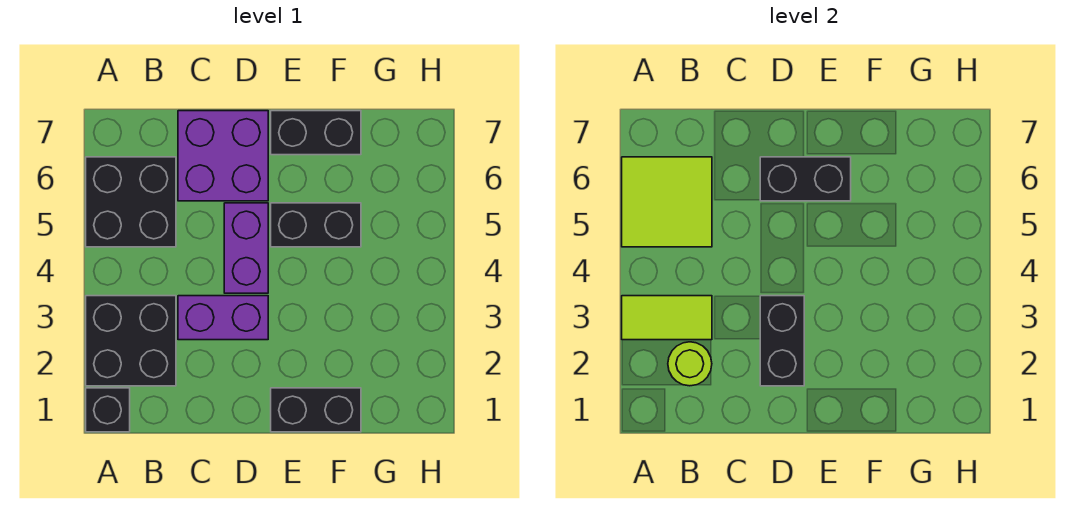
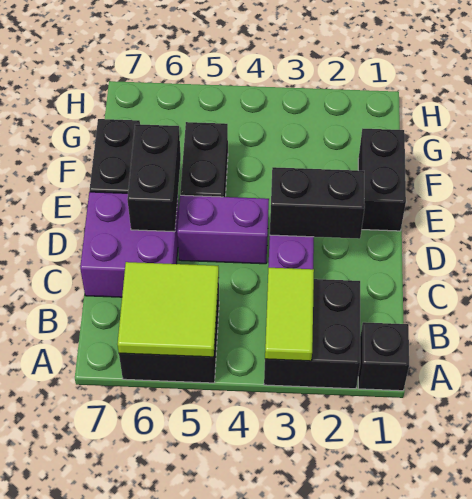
lime round brick B2 level 2 -> none

